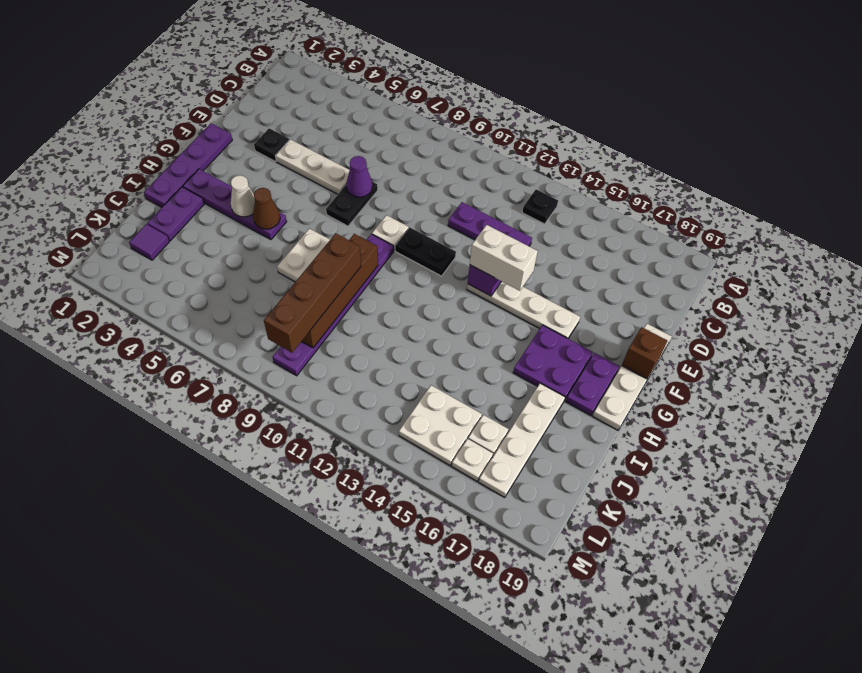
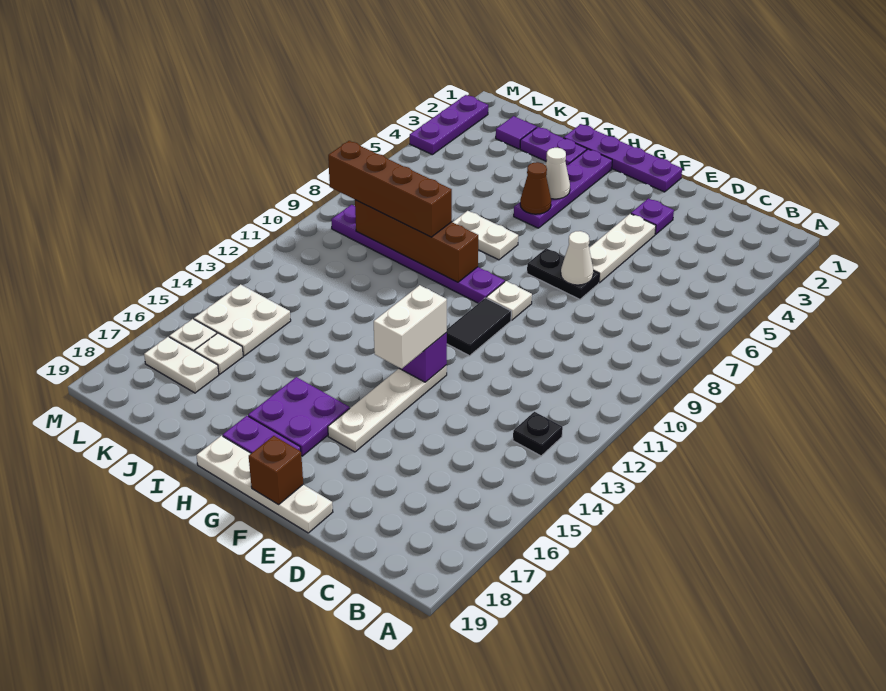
purple plate D11:D13 level 1 -> purple plate M2:M4 level 1
black plate E3 level 1 -> purple plate E3 level 1
purple cone E7 level 2 -> white cone E7 level 2
black plate F10:F11 level 1 -> black tile F10:F11 level 1
white plate I17:L17 level 1 -> white plate K17:L17 level 1

